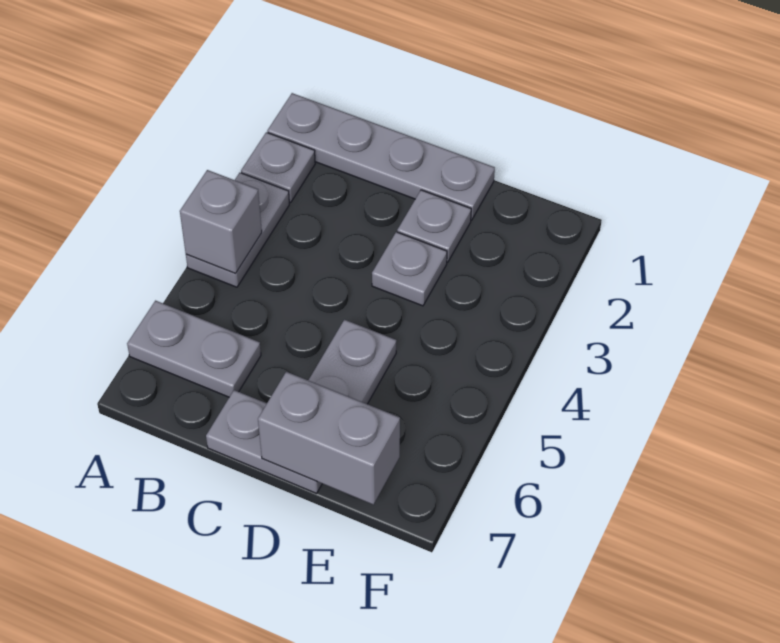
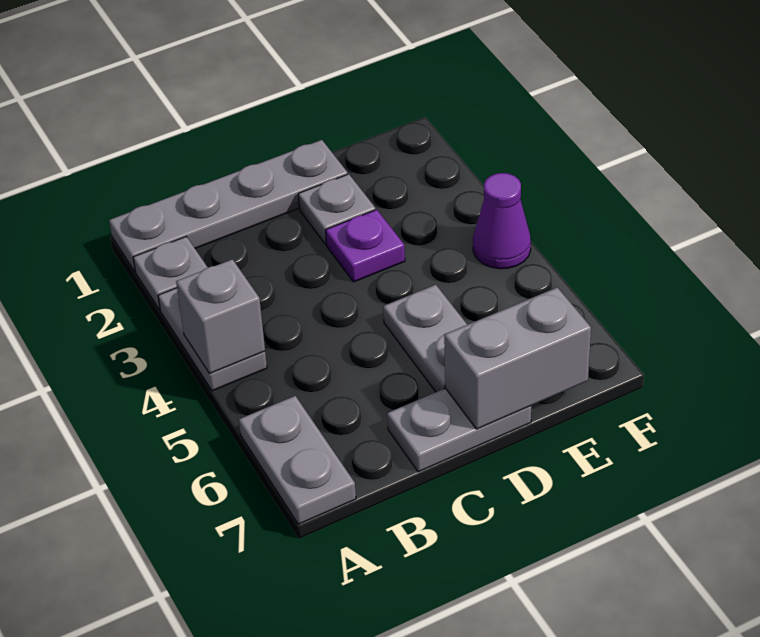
grey plate A6:B6 level 1 -> grey plate A6:A7 level 1
grey plate D3 level 1 -> purple plate D3 level 1
none -> purple cone F4 level 1

